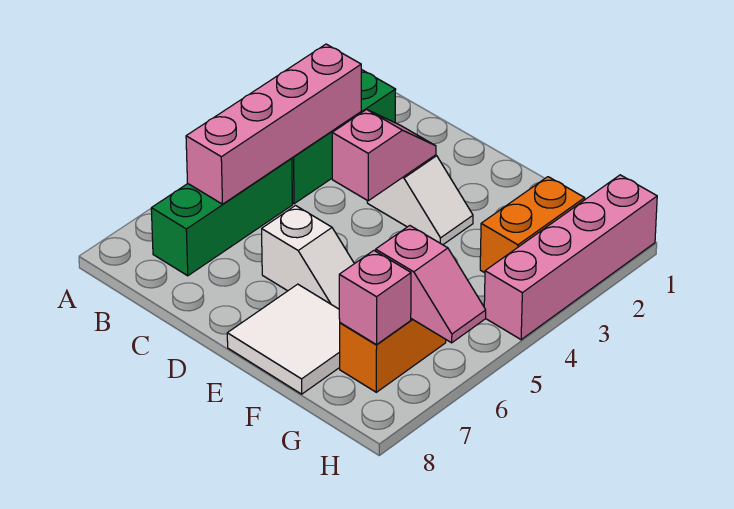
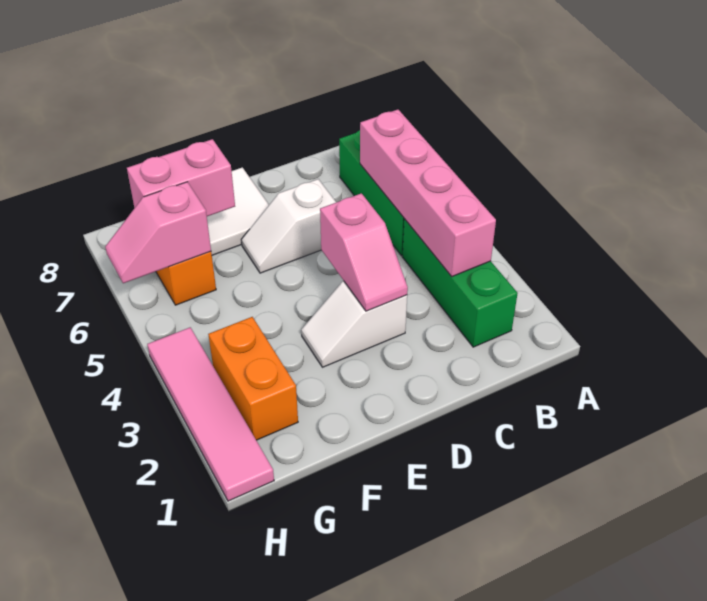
pink brick G7 level 2 -> pink brick F7:G7 level 2
pink brick H1:H4 level 1 -> pink tile H1:H4 level 1

